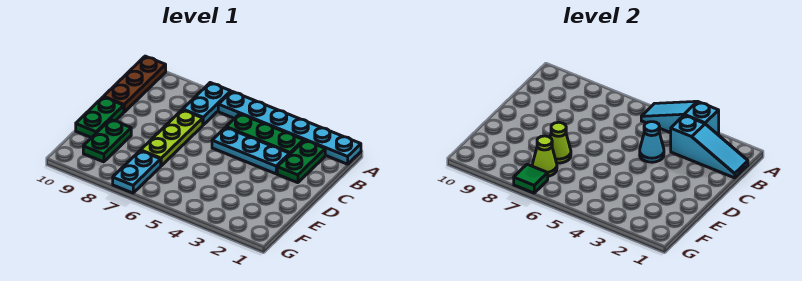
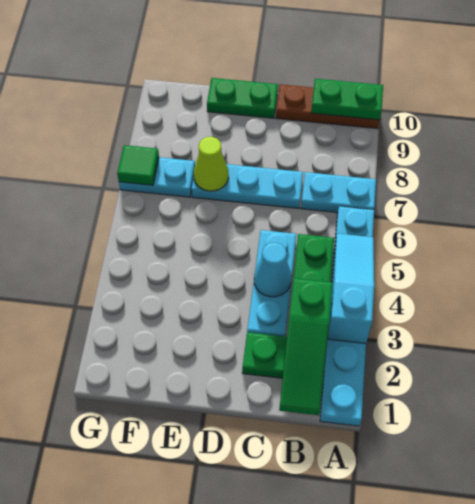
cyan slope B1:B3 level 2 top 3 -> green slope B1:B3 level 2 top 3
lime plate C7:E7 level 1 -> cyan plate C7:E7 level 1
green plate E9:F9 level 1 -> green plate A10:B10 level 2
lime cone F7 level 2 -> none

